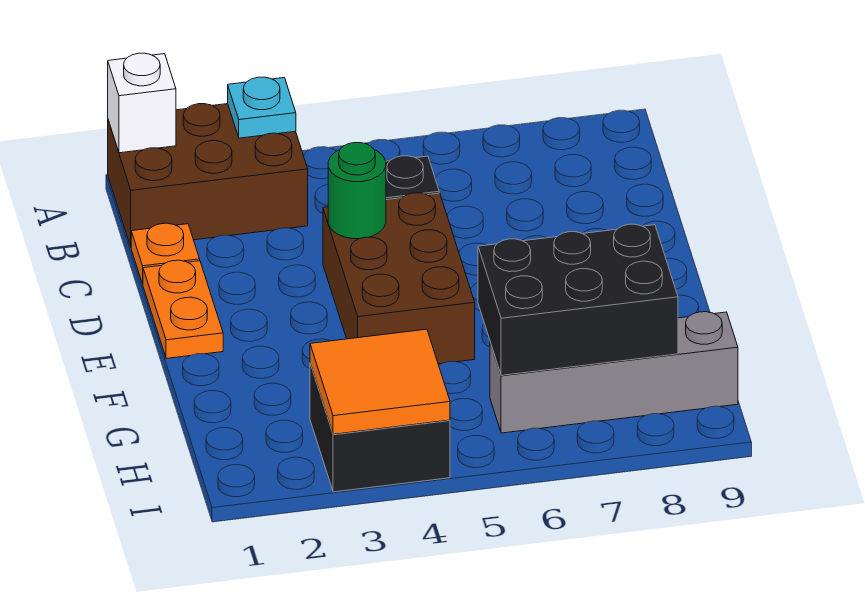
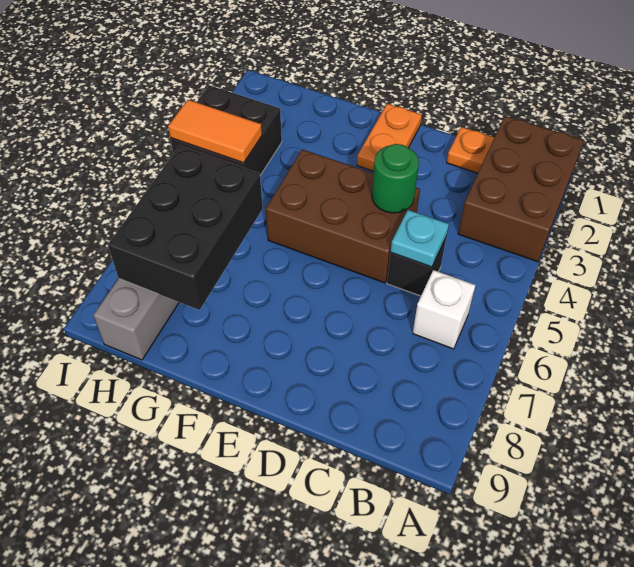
white brick A1 level 2 -> white brick B6 level 1
cyan plate A3 level 2 -> cyan plate C5 level 2
orange plate D1:E1 level 1 -> orange plate E1:E2 level 1
orange tile H3:I4 level 2 -> orange tile H4:I4 level 2

